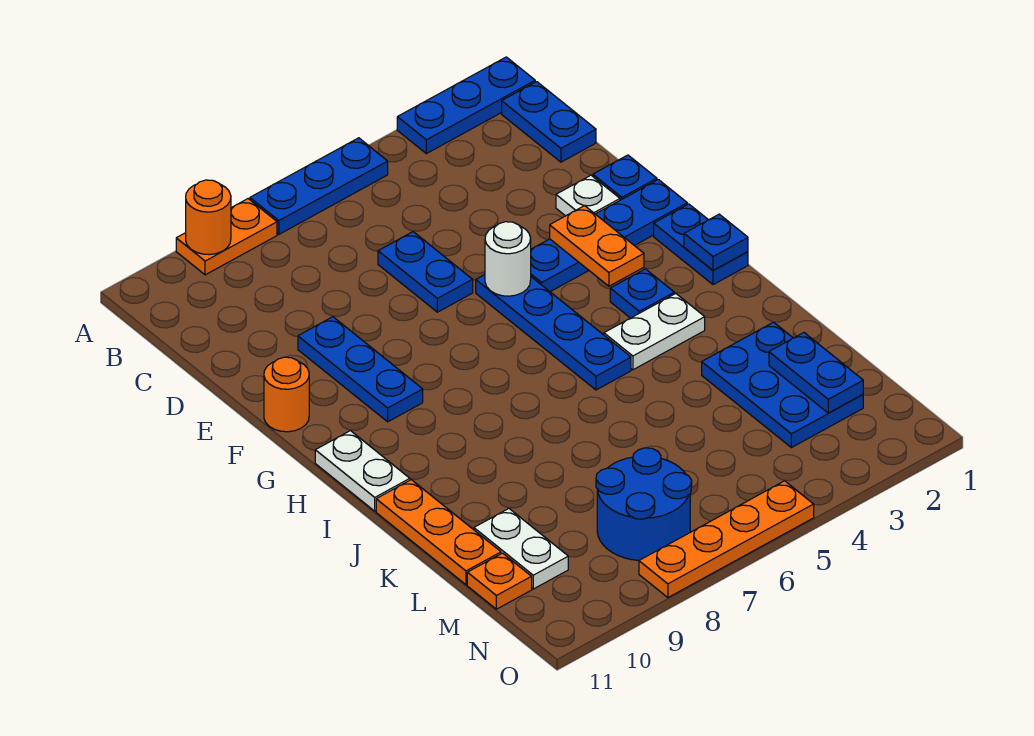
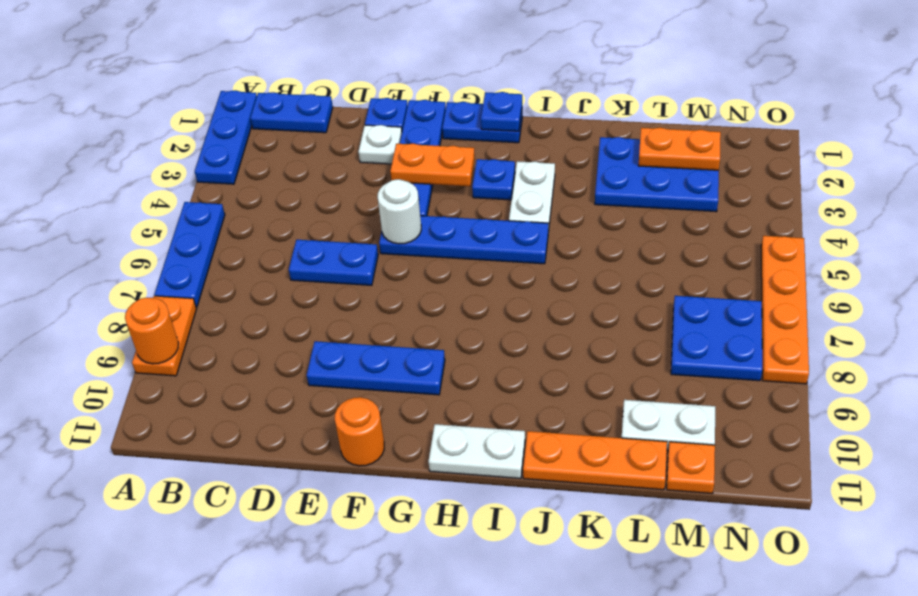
blue plate L2:M2 level 2 -> orange plate L2:M2 level 2
blue round brick M7:N8 level 1 -> blue plate M7:N8 level 1

